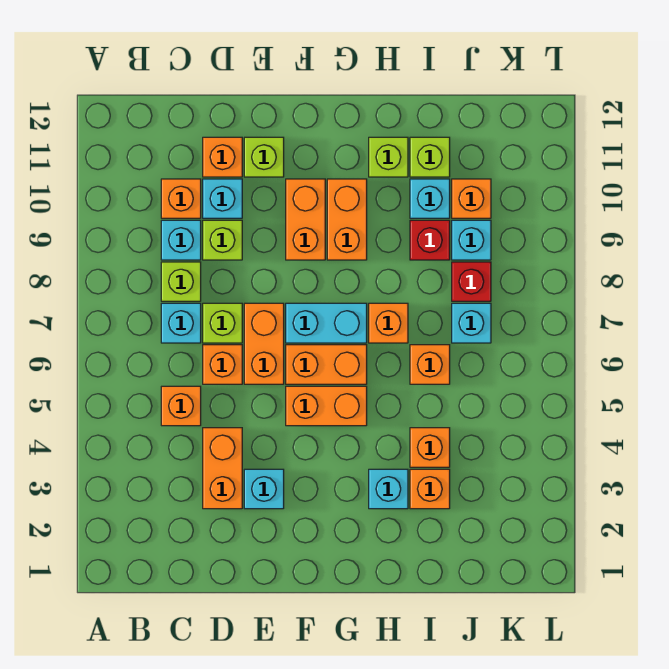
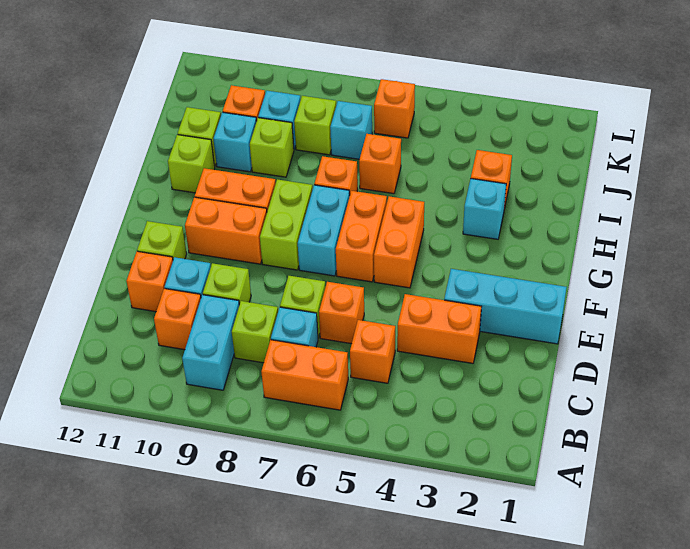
cyan brick C9 level 1 -> cyan brick B9:C9 level 1
cyan brick E3 level 1 -> cyan brick E1:E3 level 1
orange brick E6:E7 level 1 -> orange brick B6:B7 level 1
none -> lime brick F8:G8 level 1
orange brick I4 level 1 -> orange brick K6 level 1
red brick I9 level 1 -> lime brick I9 level 1
red brick J8 level 1 -> lime brick J8 level 1

